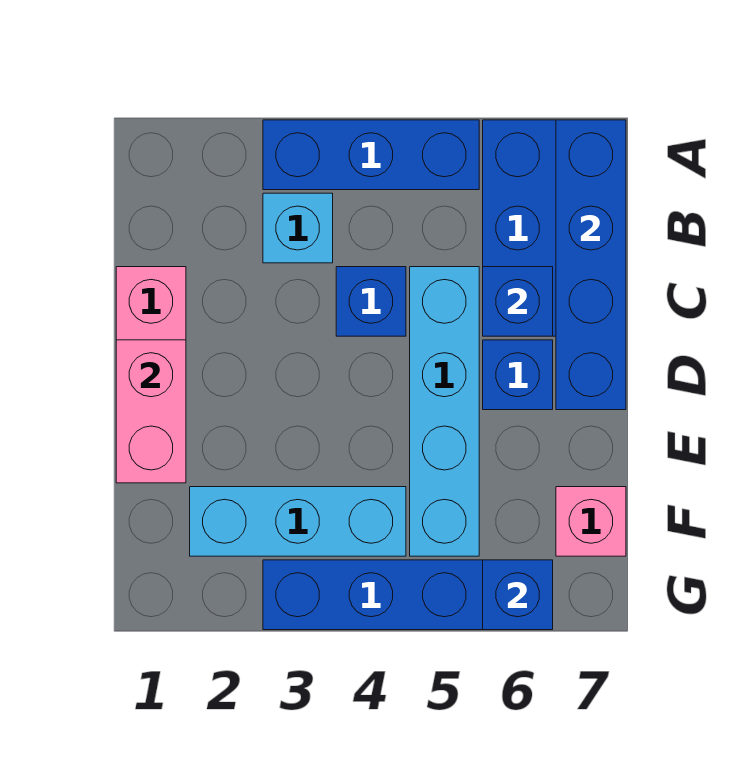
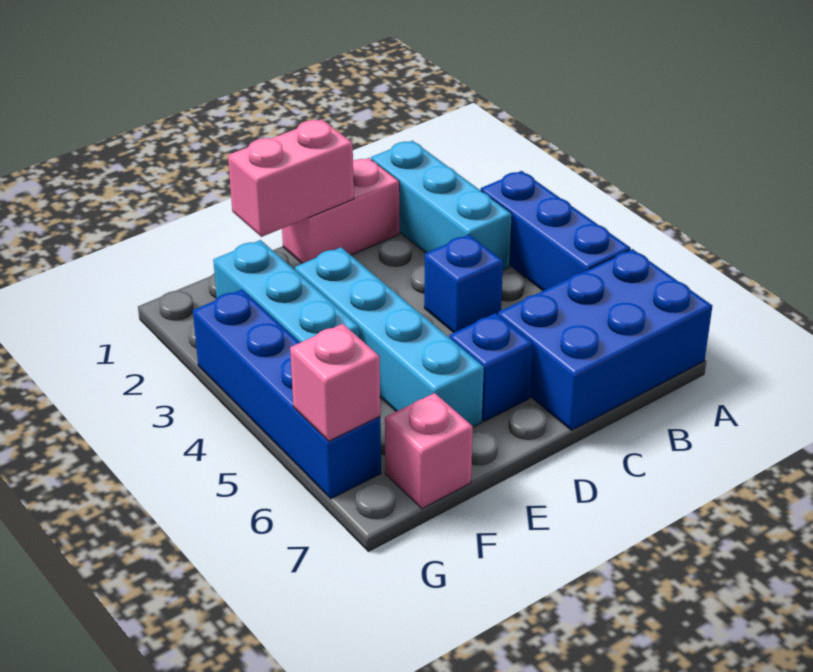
blue brick A7:D7 level 2 -> none
cyan brick B3 level 1 -> cyan brick B1:B3 level 1
cyan brick C5:F5 level 1 -> cyan brick E3:E6 level 1
blue brick C6 level 2 -> none
blue brick G6 level 2 -> pink brick G6 level 2

